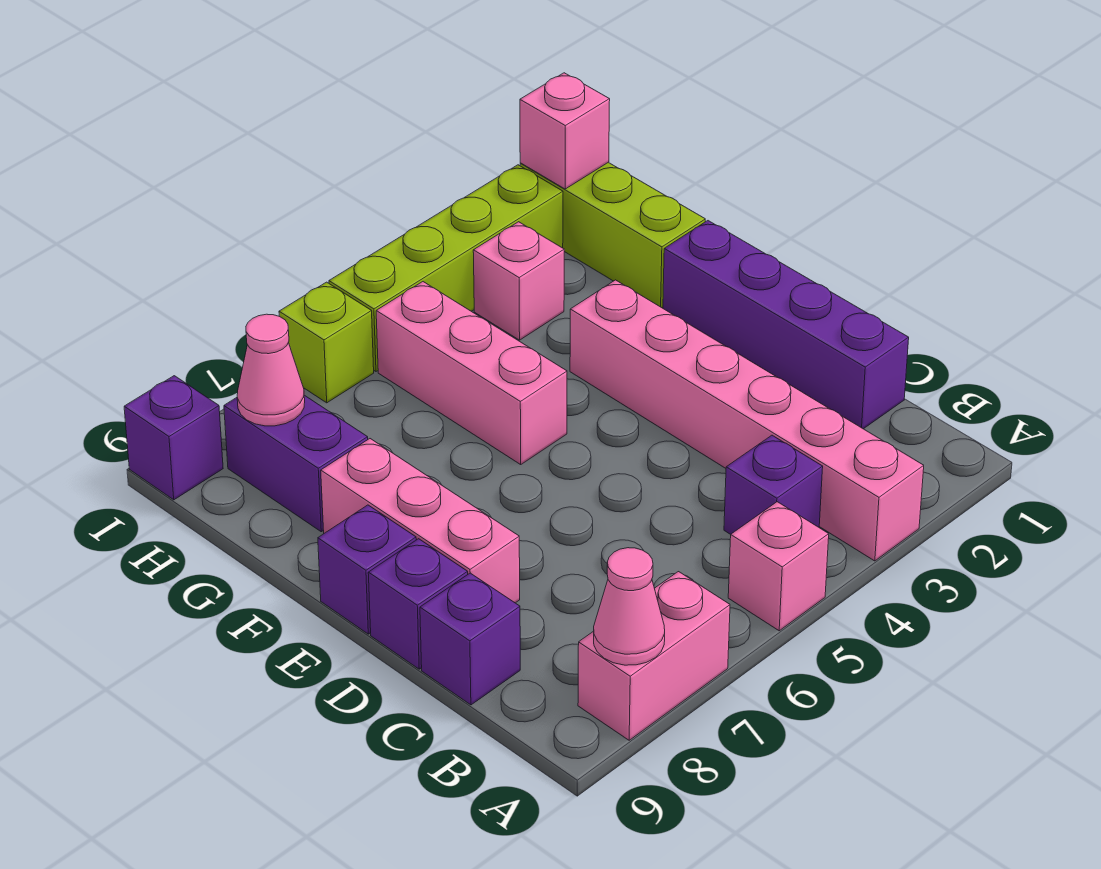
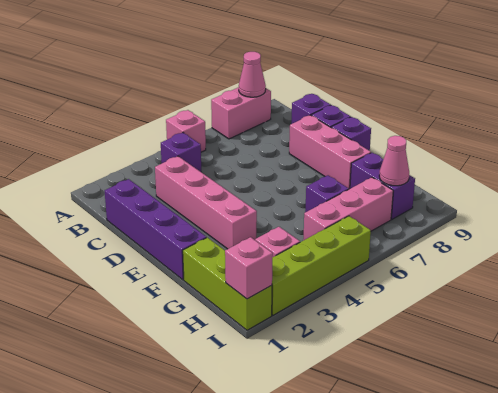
pink brick A3:F3 level 1 -> pink brick C3:F3 level 1
pink brick F5:H5 level 1 -> pink brick H5:H7 level 1
lime brick I6 level 1 -> none
purple brick I9 level 1 -> purple brick G6 level 1

